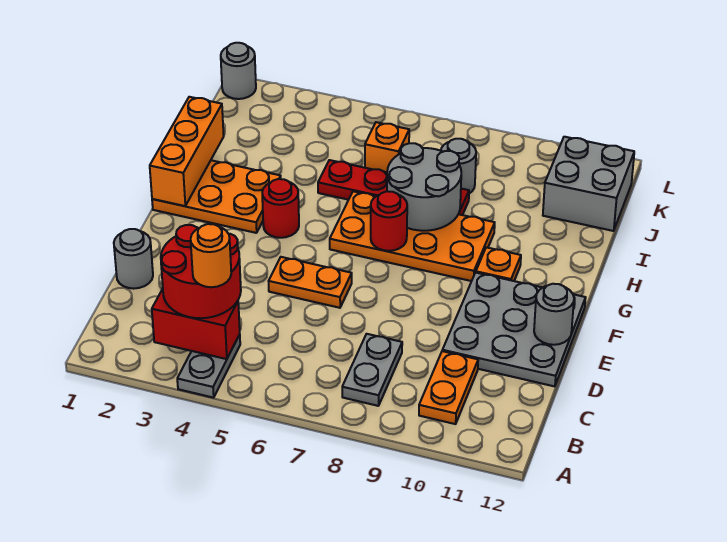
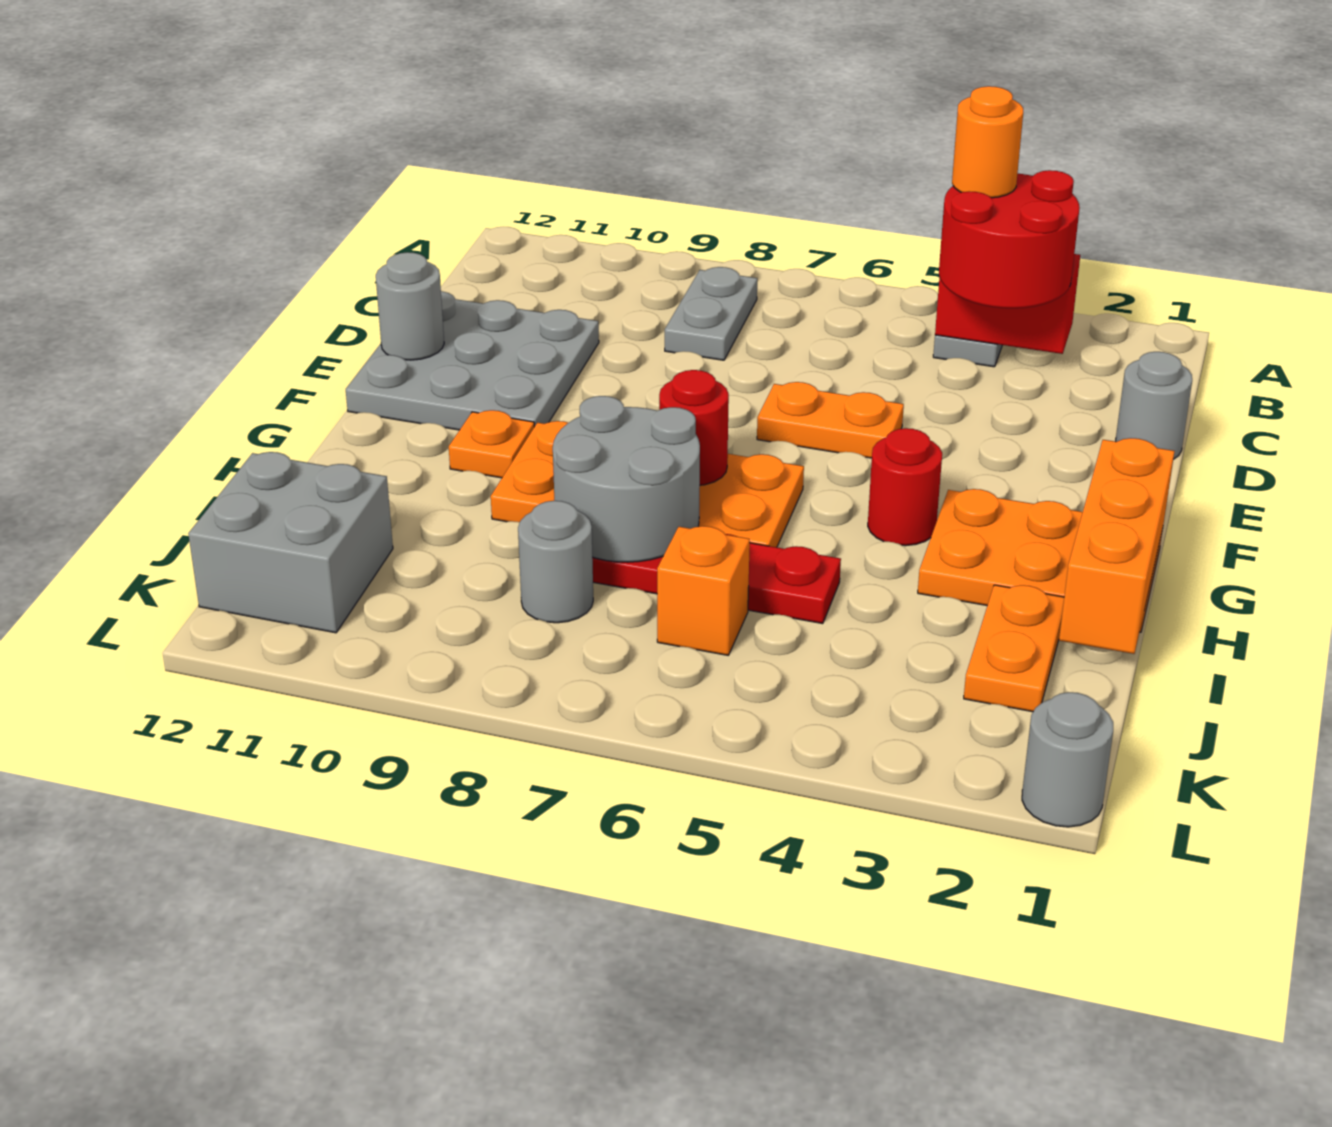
orange plate B10:C10 level 1 -> orange plate I2:J2 level 1

